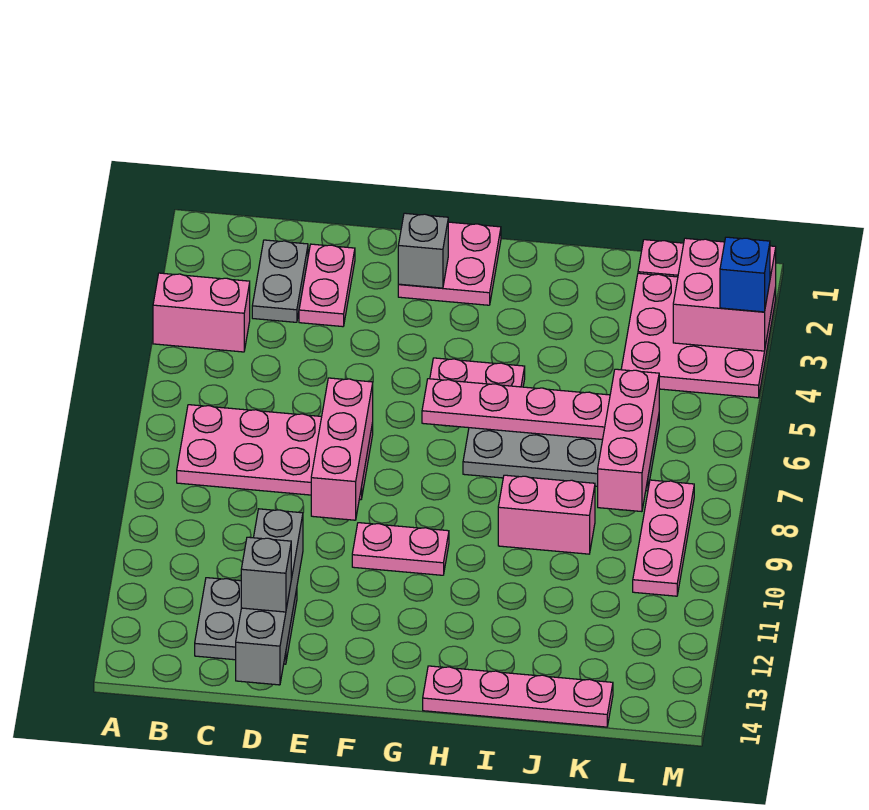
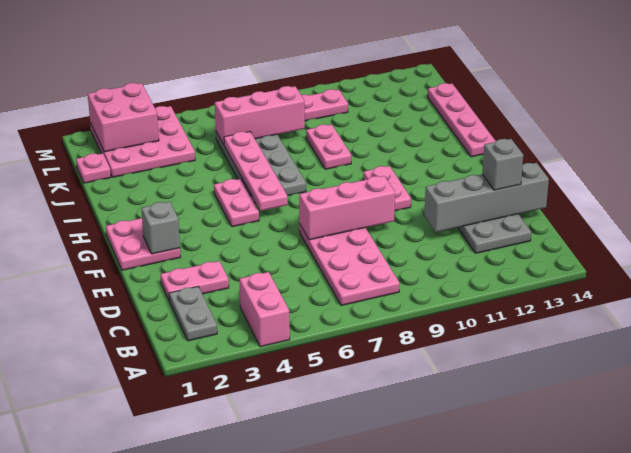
grey plate C2:C3 level 1 -> grey plate B2:C2 level 1
pink brick I9:J9 level 1 -> pink plate I9:J9 level 1
blue brick M3 level 3 -> none

